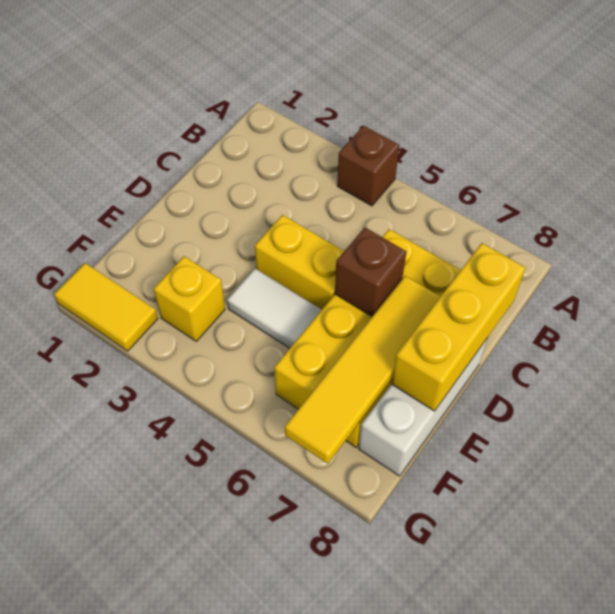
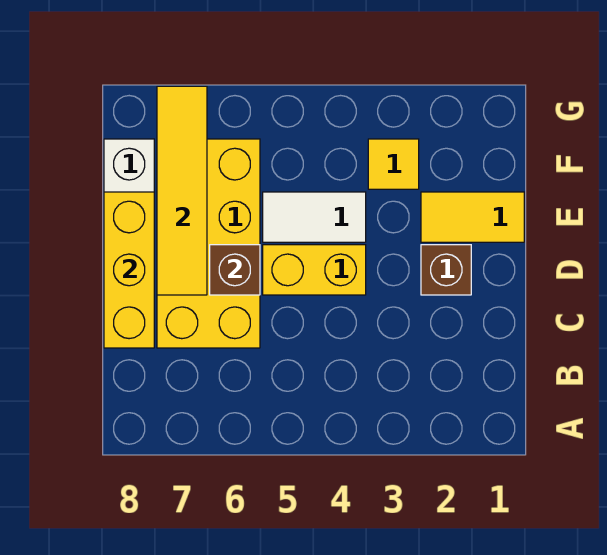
brown brick A4 level 1 -> brown brick D2 level 1
yellow brick F3 level 1 -> yellow tile F3 level 1
yellow tile G1:G2 level 1 -> yellow tile E1:E2 level 1

